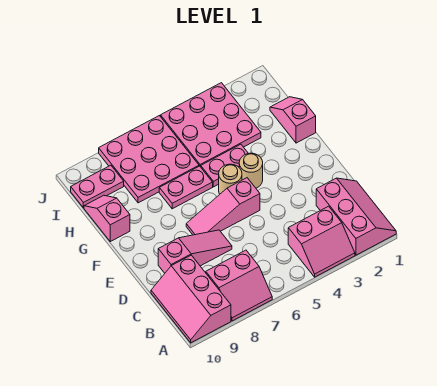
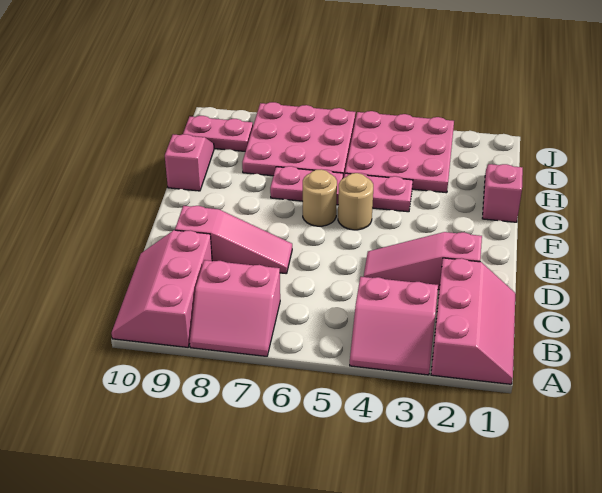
pink slope E5:E7 level 1 top 5 -> pink slope D2:D4 level 1 top 2
tan round brick F4 level 1 -> tan round brick F6 level 1

